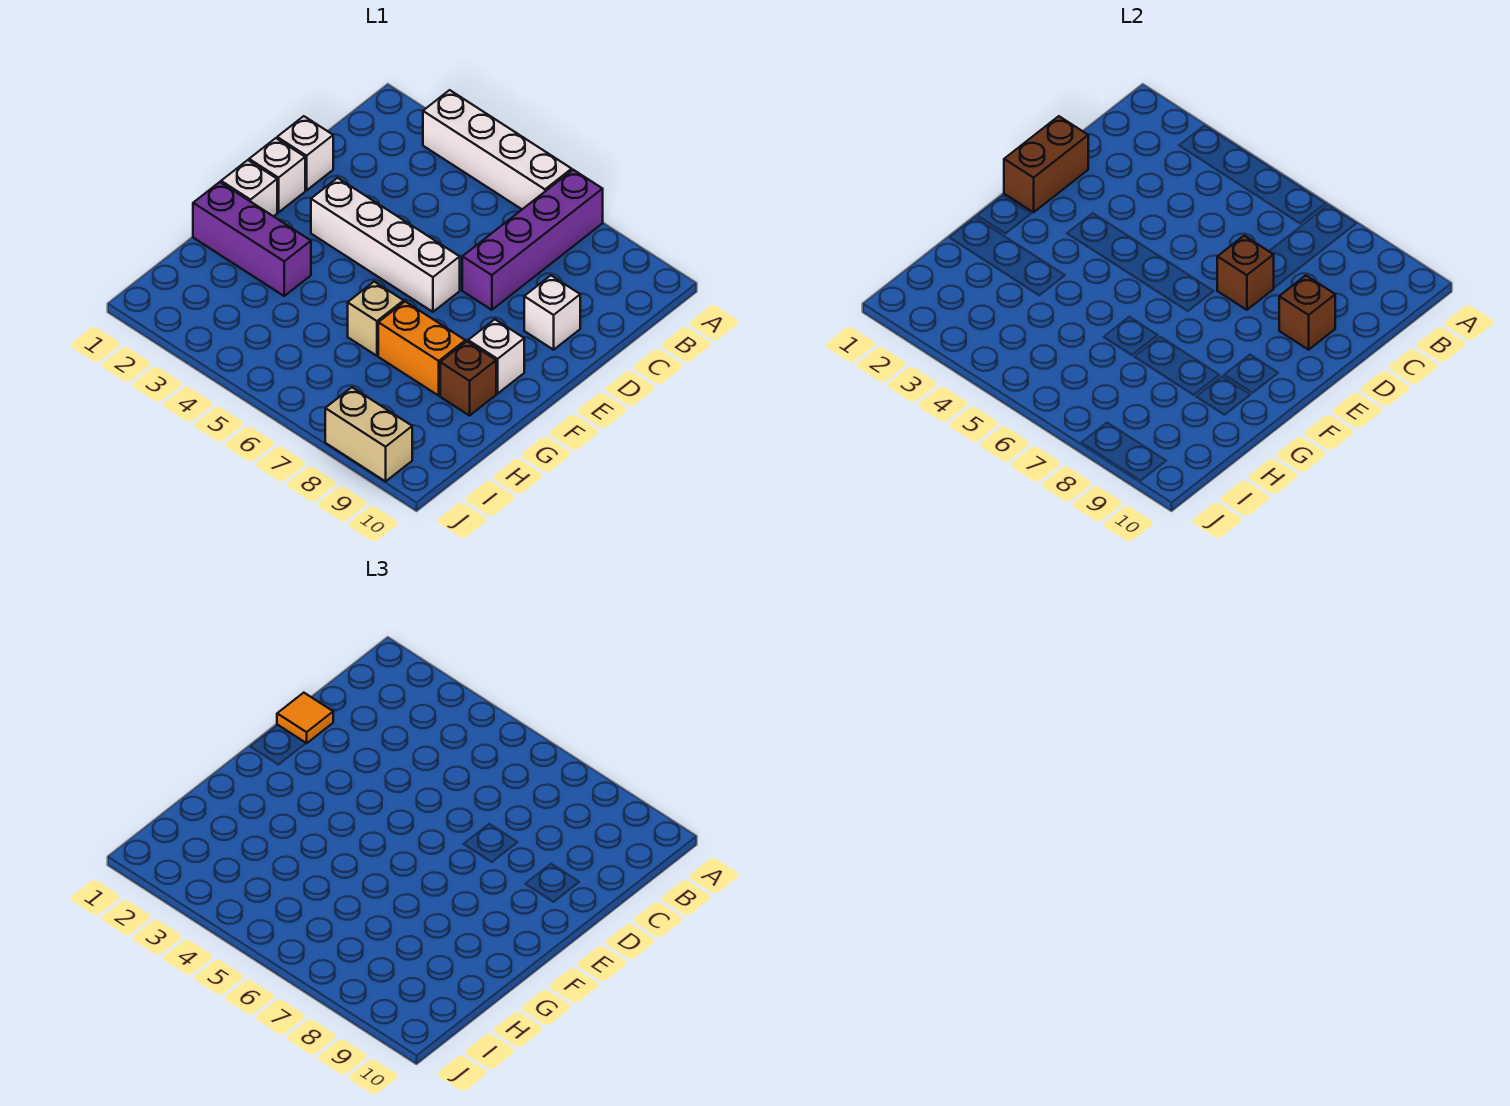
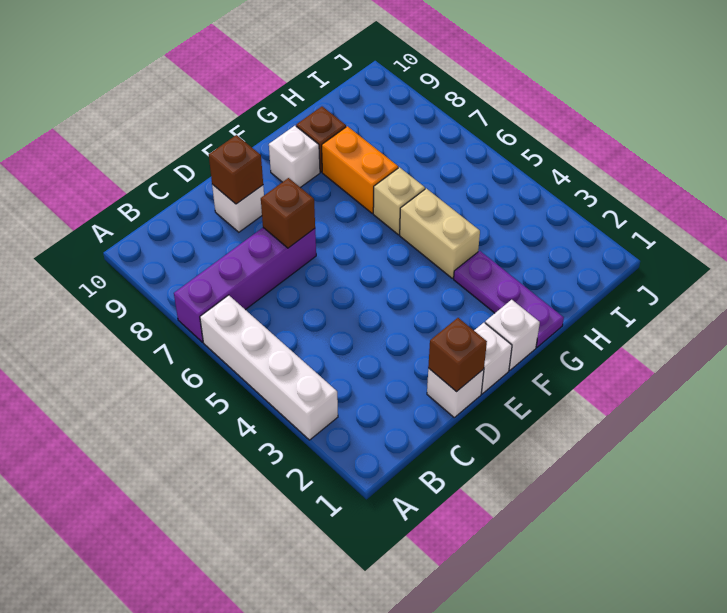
brown brick D1:E1 level 2 -> brown brick D1 level 2
orange tile D1 level 3 -> none
white brick E3:E6 level 1 -> none
purple brick G1:G3 level 1 -> purple plate G1:G3 level 1
tan brick J8:J9 level 1 -> tan brick G4:G5 level 1

